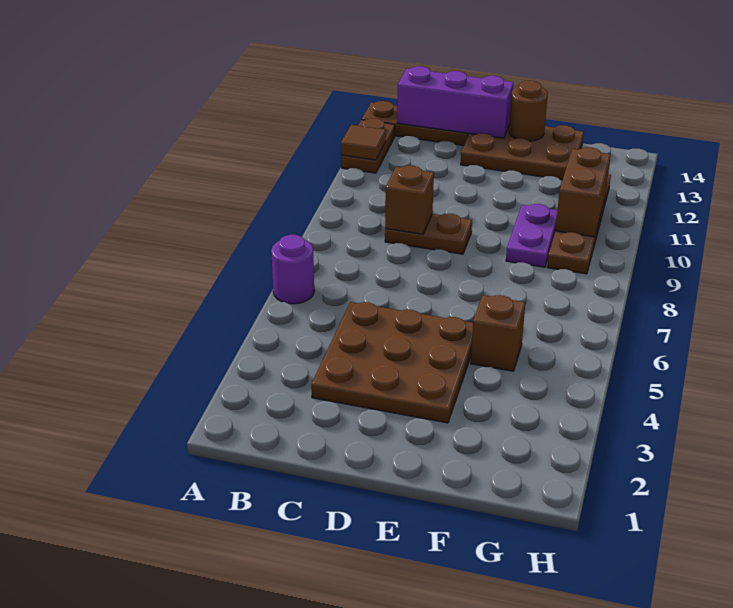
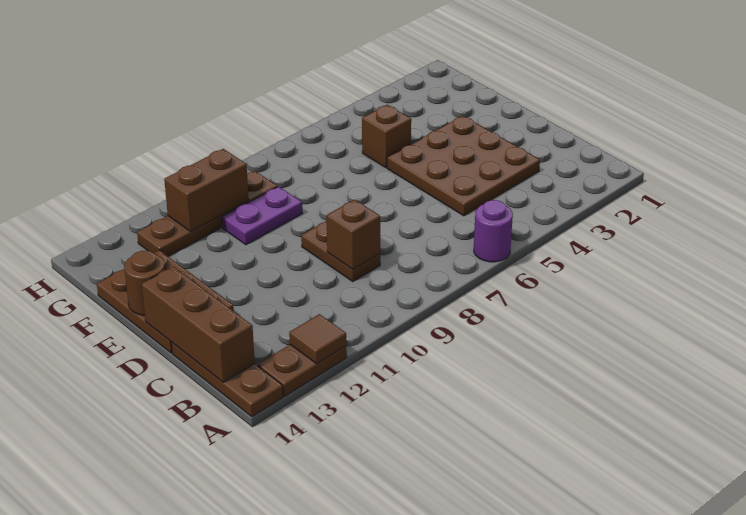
purple brick B14:D14 level 2 -> brown brick B14:D14 level 2

